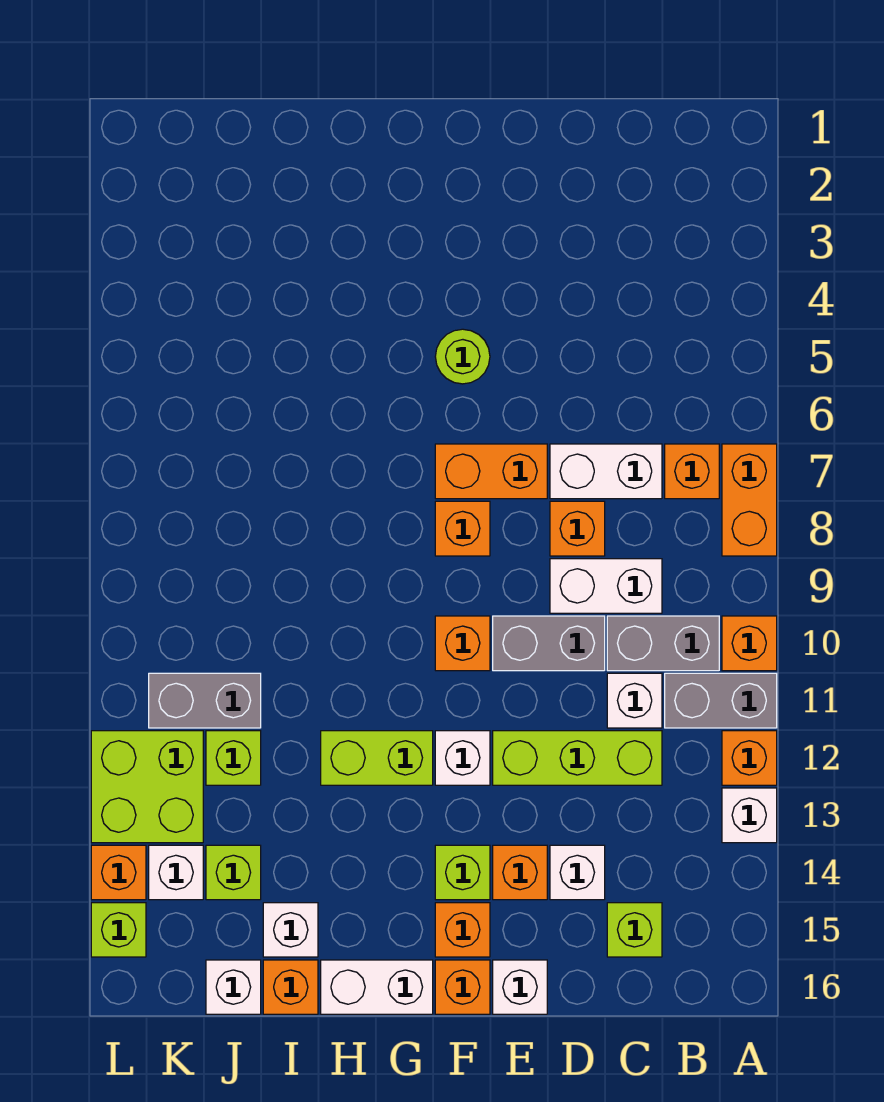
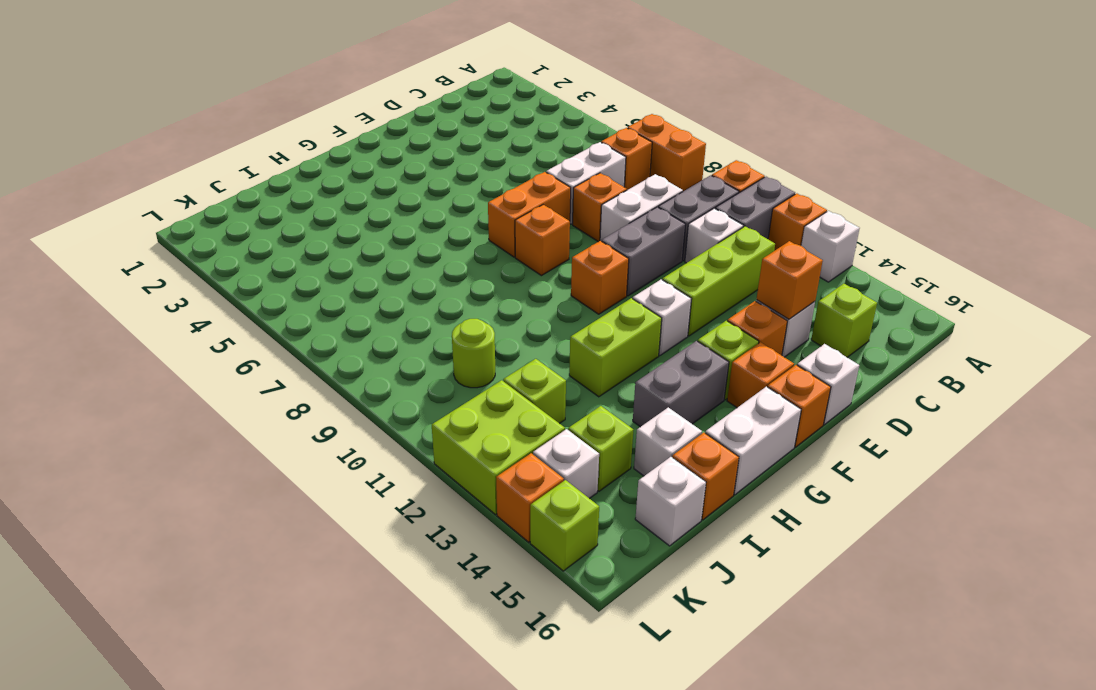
none -> orange brick D14 level 2
lime round brick F5 level 1 -> lime round brick J10 level 1
grey brick J11:K11 level 1 -> grey brick G14:H14 level 1

